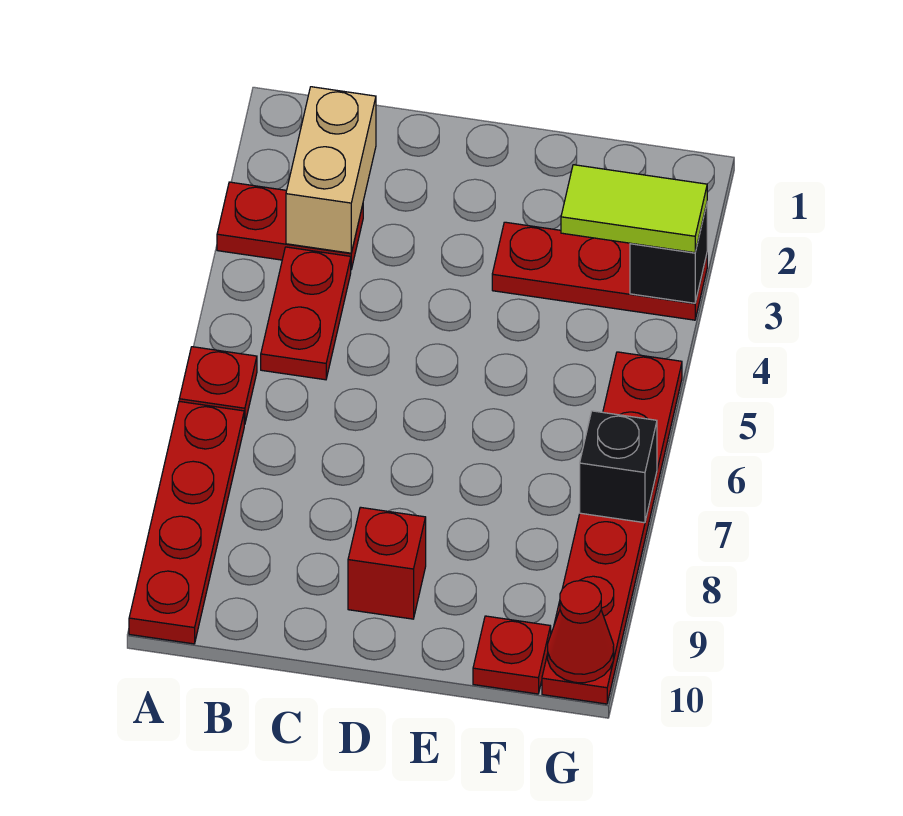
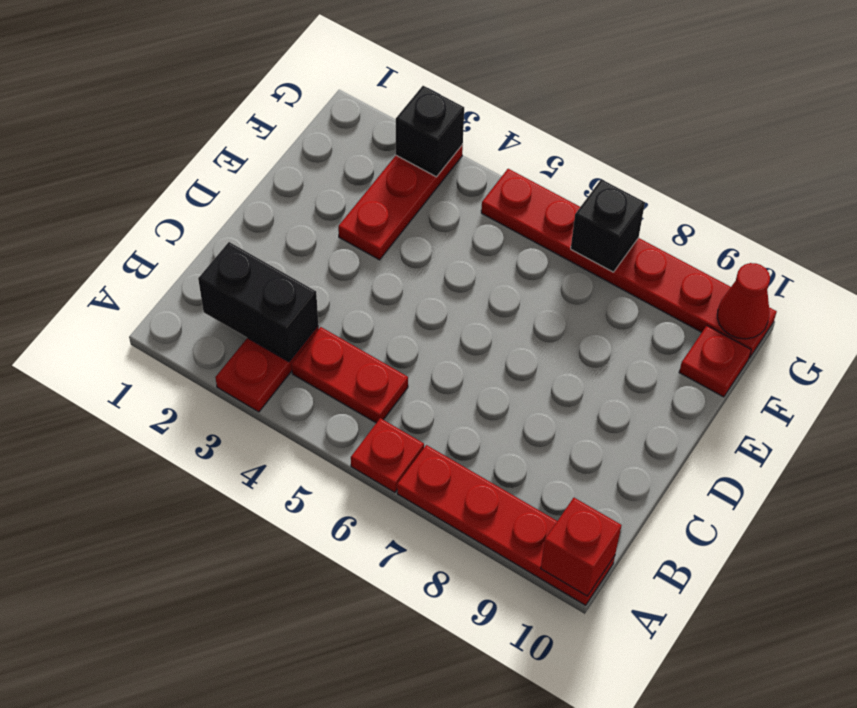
tan brick B2:B3 level 2 -> black brick B2:B3 level 2
red brick D9 level 1 -> red brick A10 level 2
lime tile F3:G3 level 3 -> none

